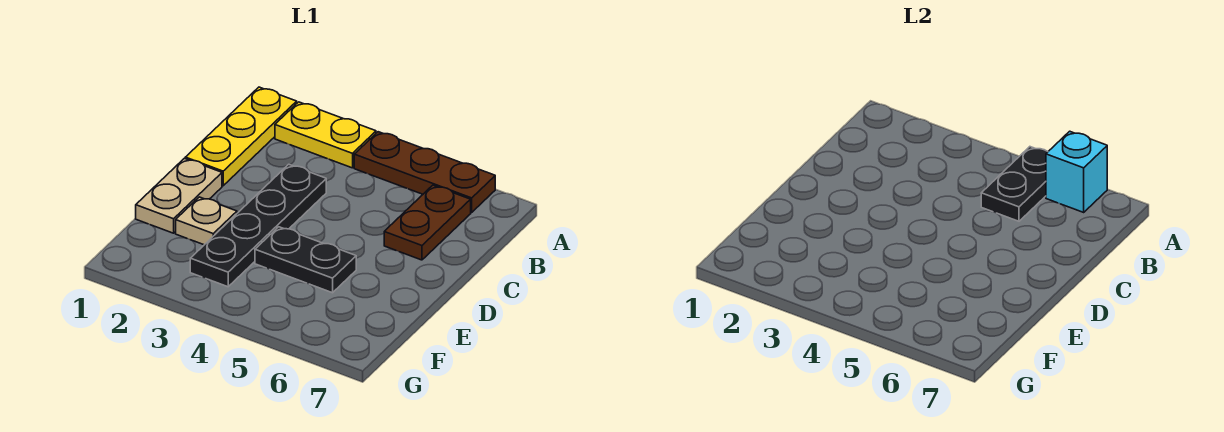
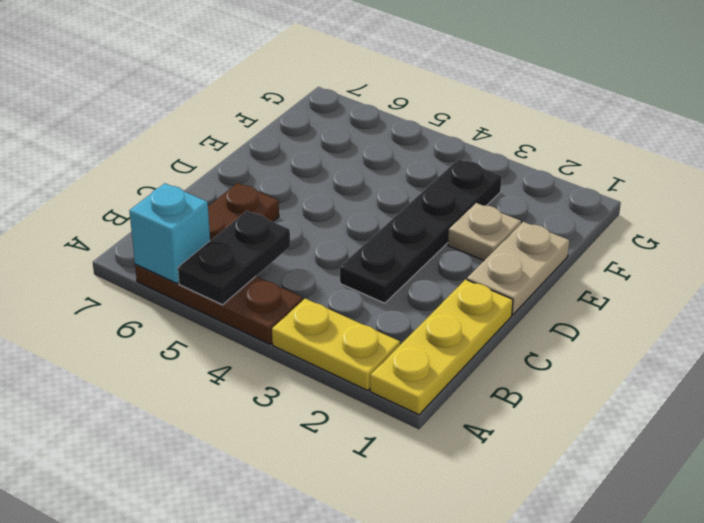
black plate E4:E5 level 1 -> none

